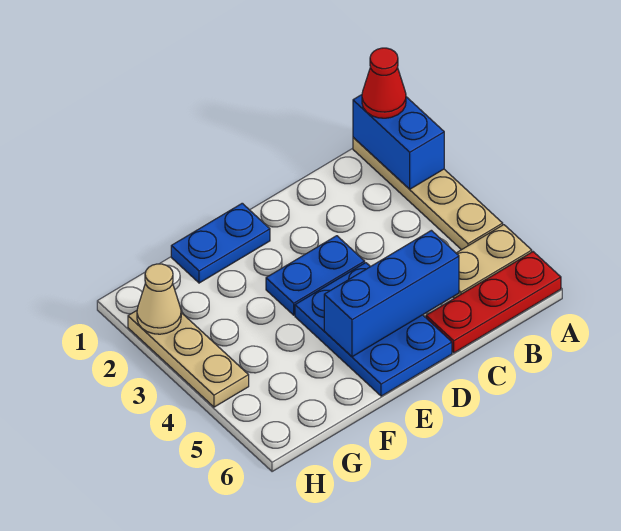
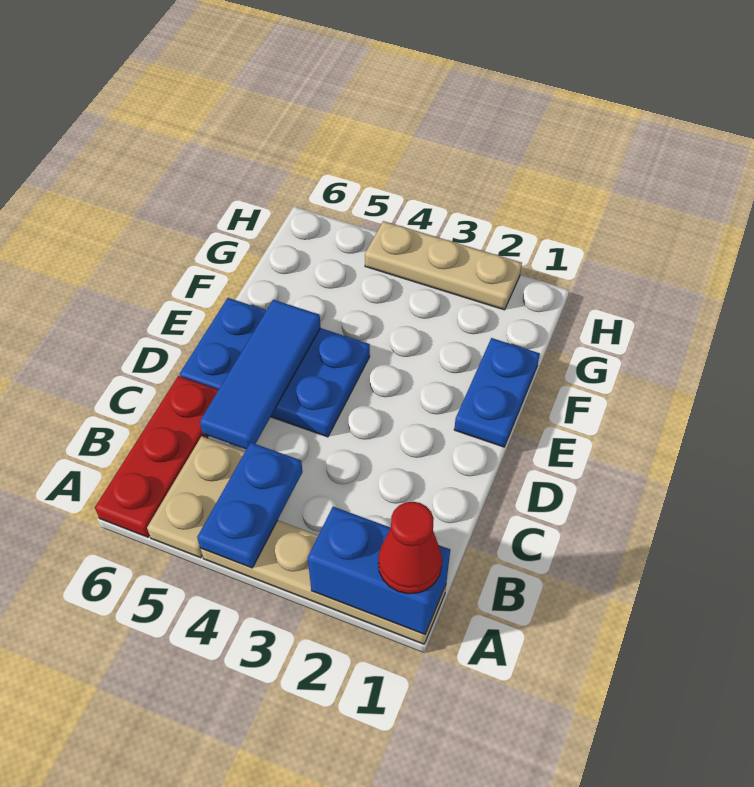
blue brick C5:E5 level 2 -> blue tile C5:E5 level 2
blue plate D3:E3 level 1 -> blue plate A4:B4 level 2
tan cone H2 level 2 -> none

